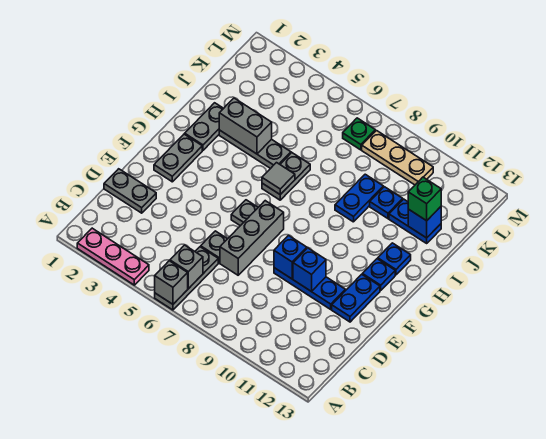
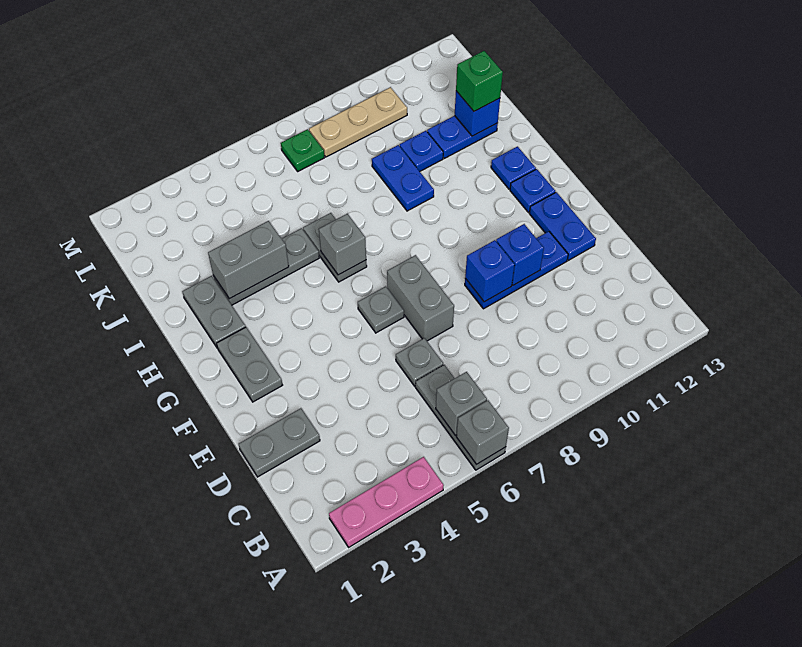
grey brick D7:F7 level 1 -> grey brick E7:F7 level 1
grey tile H6 level 2 -> grey brick H6 level 2

